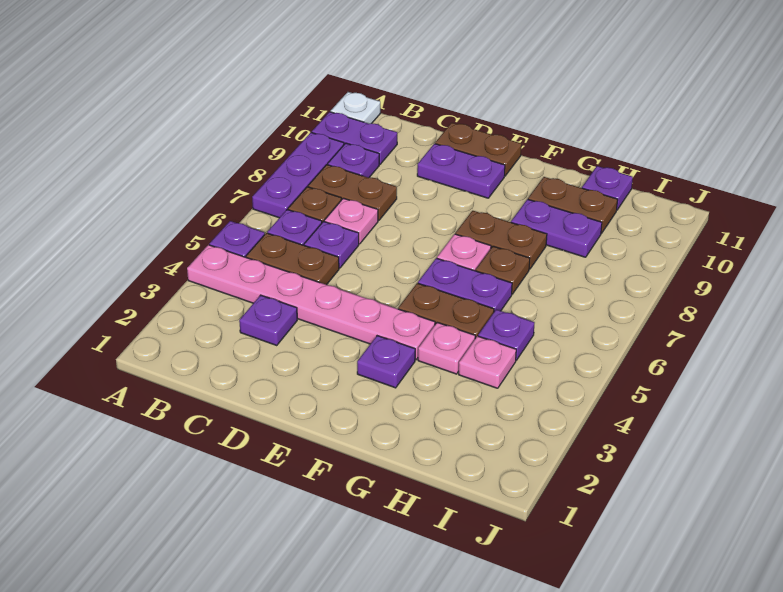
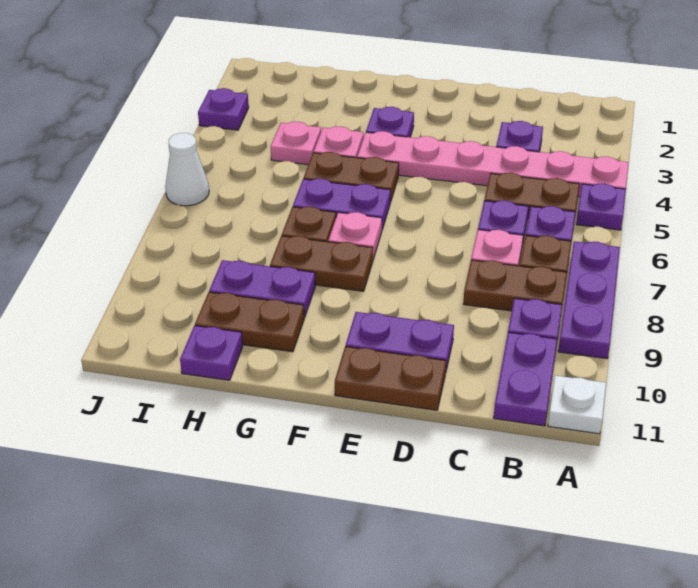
purple plate A10:B10 level 1 -> purple plate B10:B11 level 1
purple plate H5 level 1 -> purple plate J3 level 1
none -> white cone J6 level 1

